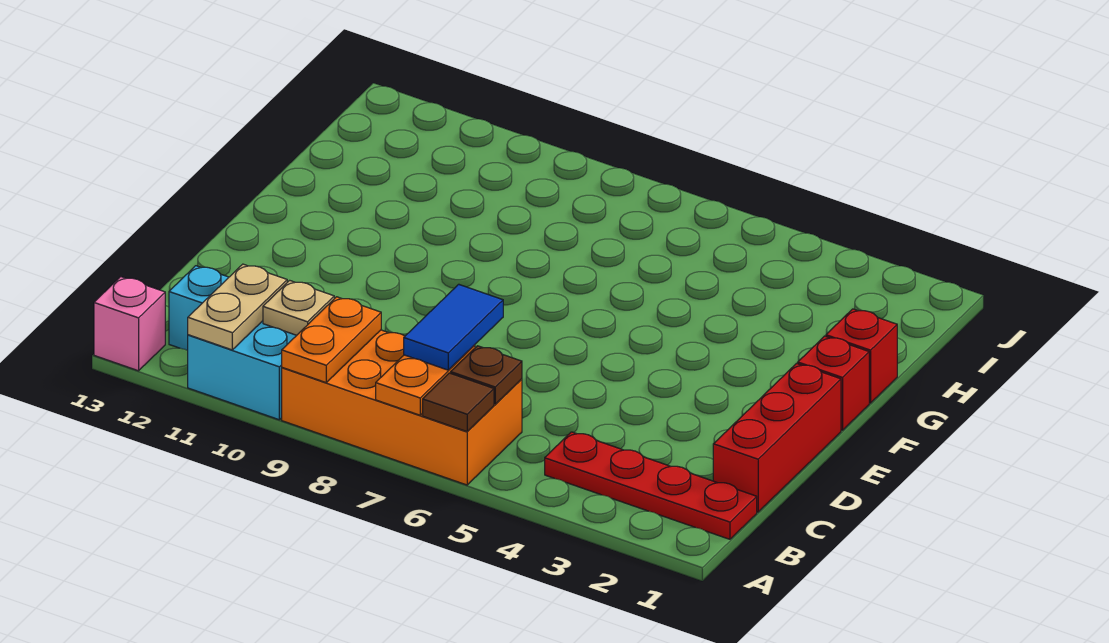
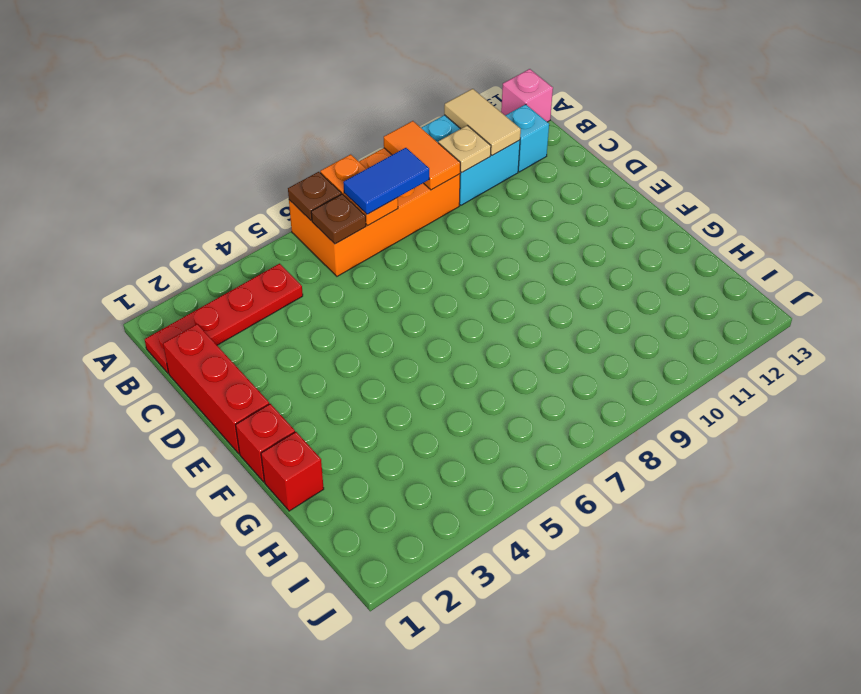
brown tile A6 level 2 -> brown plate A6 level 2
orange plate A9:B9 level 2 -> orange tile A9:B9 level 2
tan plate A11:B11 level 2 -> tan tile A11:B11 level 2
blue tile B7:C7 level 3 -> blue tile B7:B8 level 3

